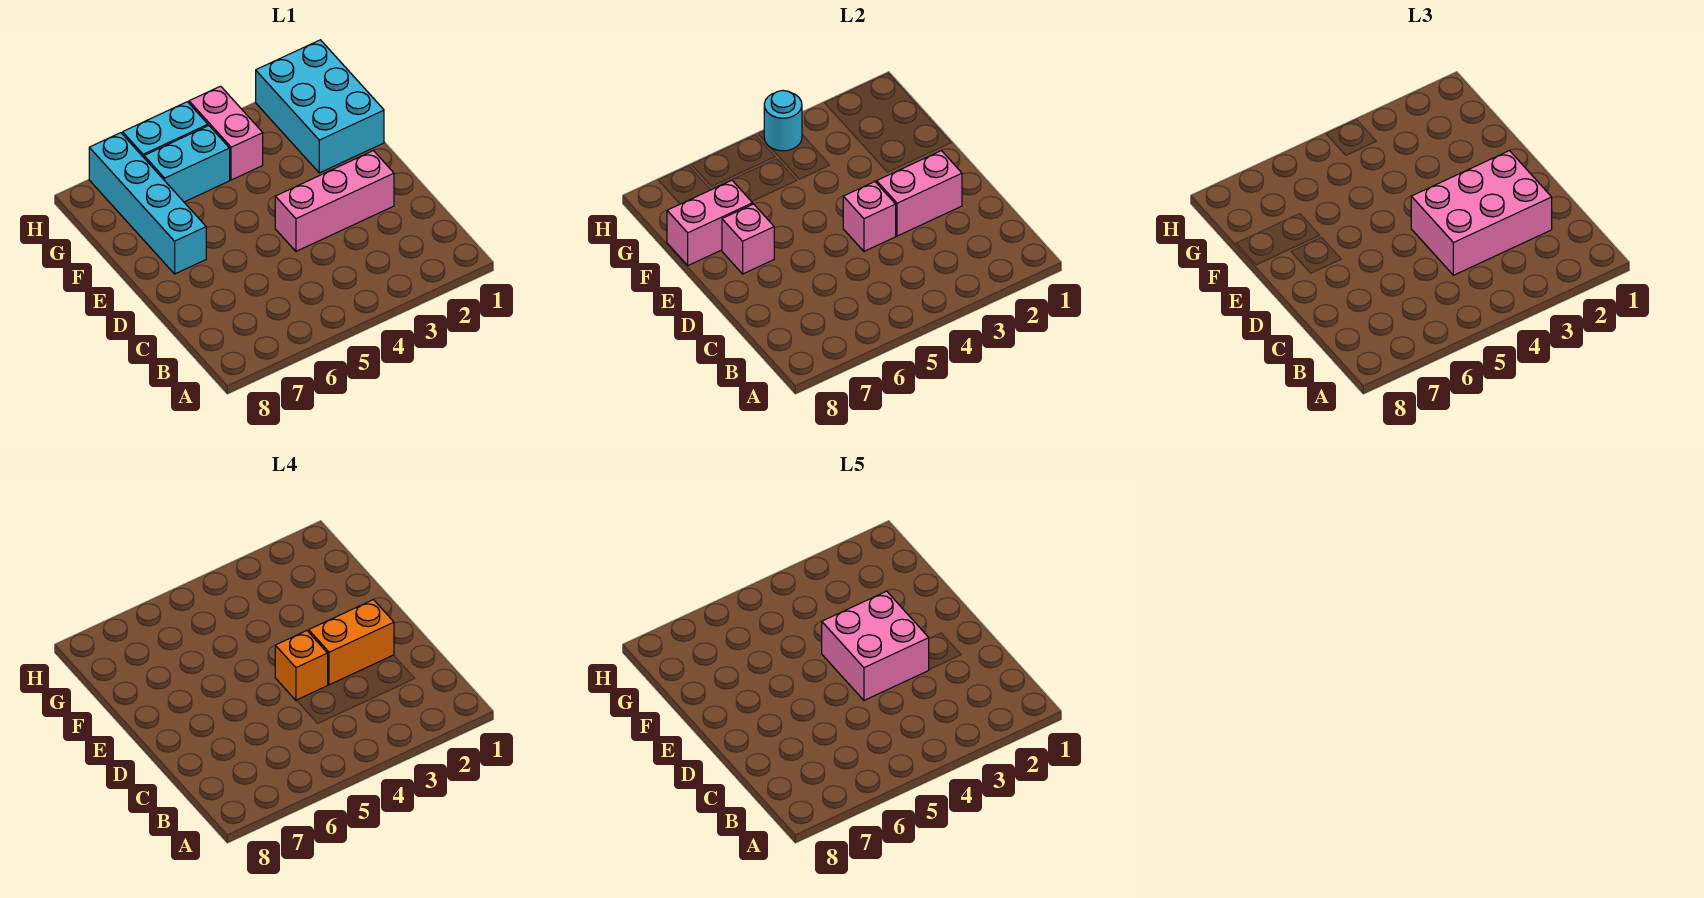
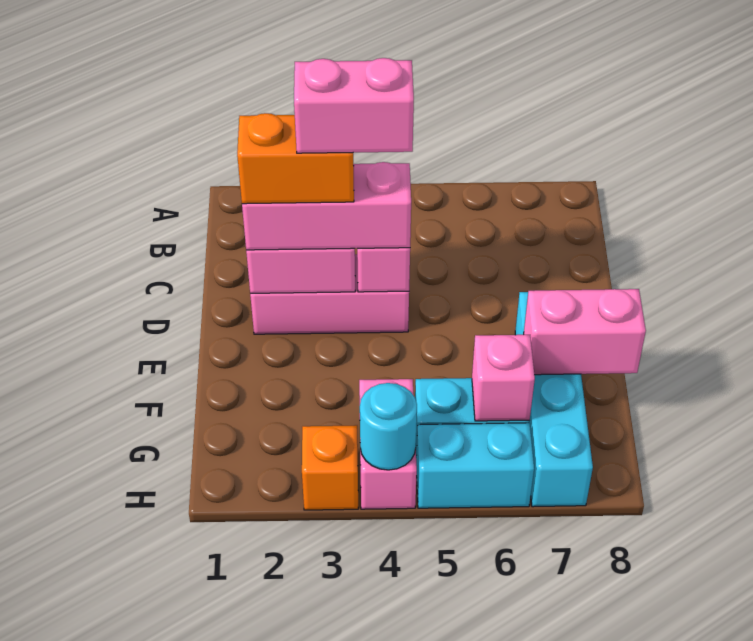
pink brick C2:D4 level 3 -> pink brick D2:D4 level 3
pink brick D3:E4 level 5 -> pink brick D3:D4 level 5
orange brick D4 level 4 -> orange brick H3 level 1
pink brick E7 level 2 -> pink brick G6 level 2
cyan brick F1:H2 level 1 -> none

